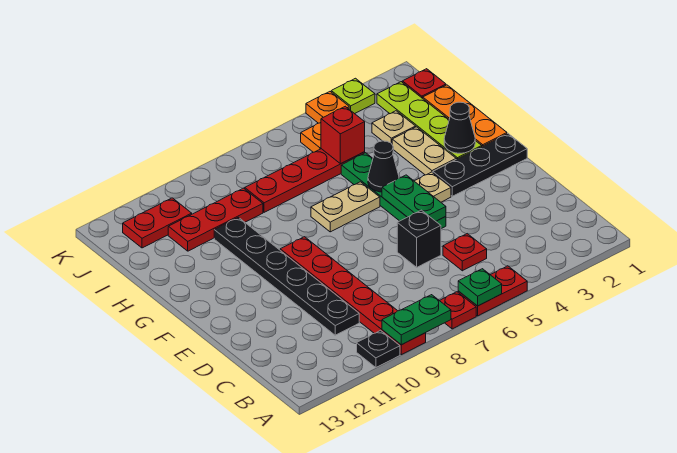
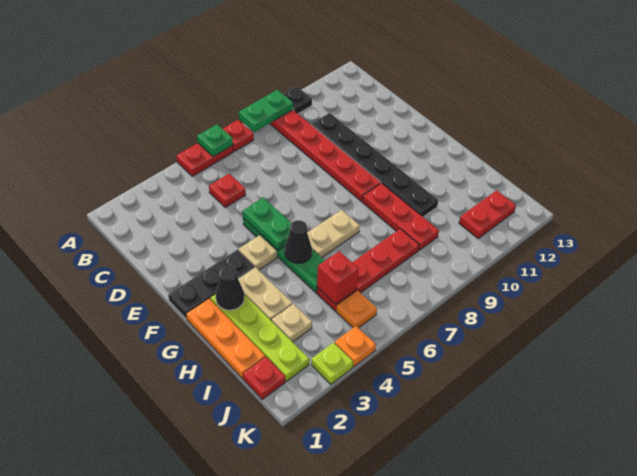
black brick D6 level 1 -> none
red plate I9:I11 level 1 -> red plate G9:I9 level 1

